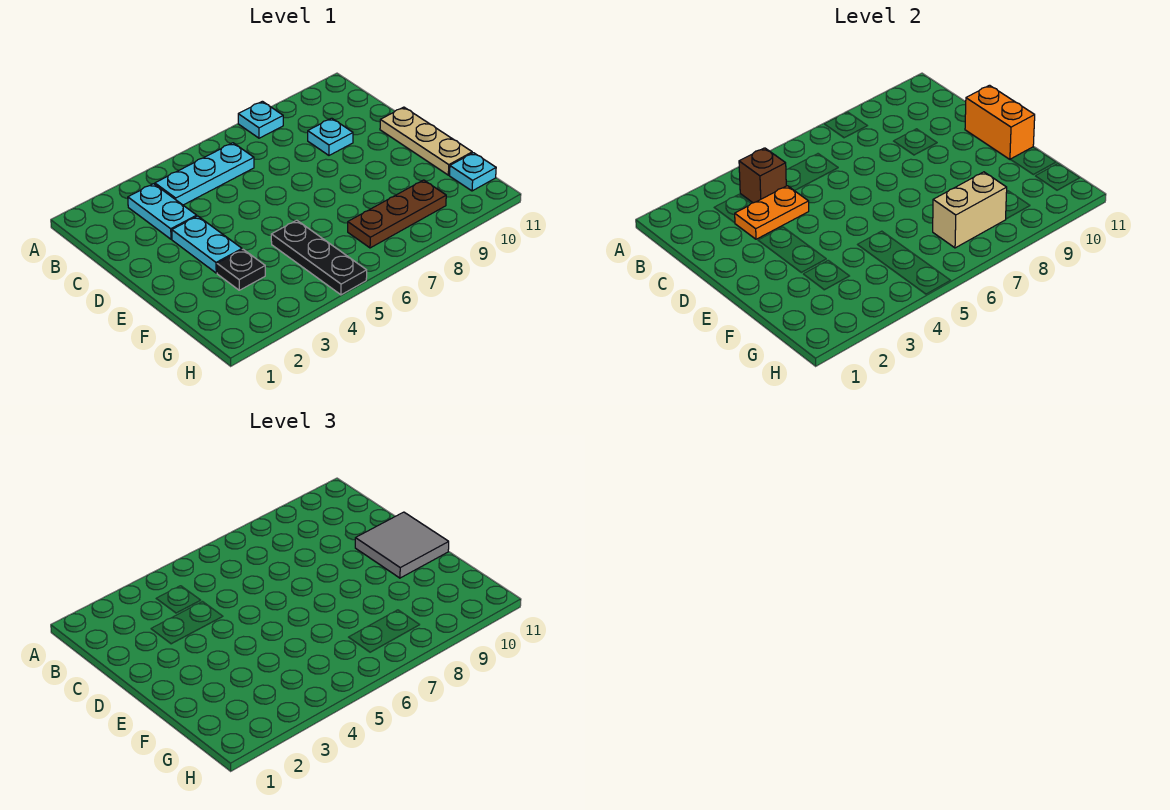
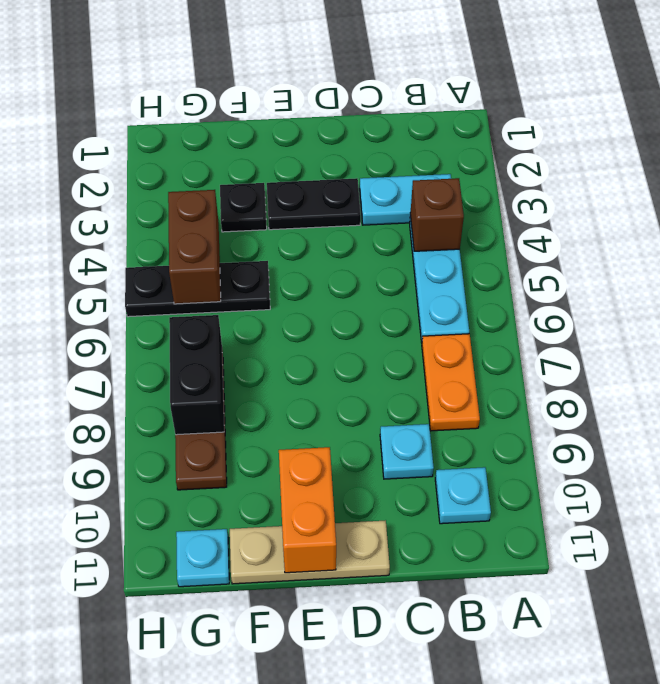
cyan plate A8 level 1 -> cyan plate B10 level 1
orange plate C3:C4 level 2 -> orange plate B7:B8 level 1
cyan plate D3:E3 level 1 -> black plate D3:E3 level 1
grey tile D10:E11 level 3 -> none
orange brick D11:E11 level 2 -> orange brick E10:E11 level 2
none -> brown brick G4:G5 level 2
tan brick G7:G8 level 2 -> black brick G7:G8 level 2

